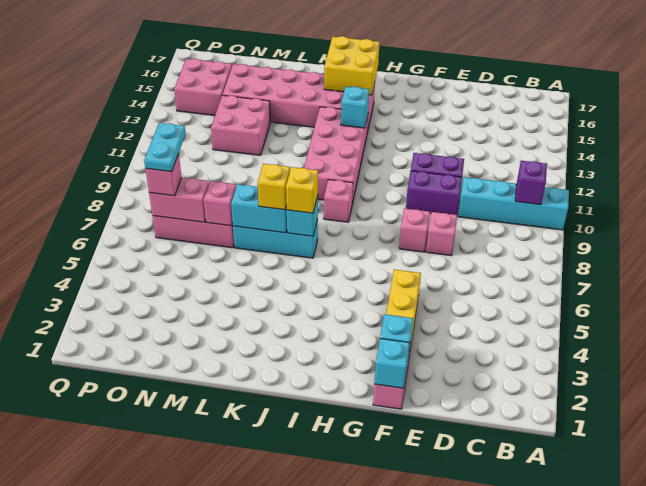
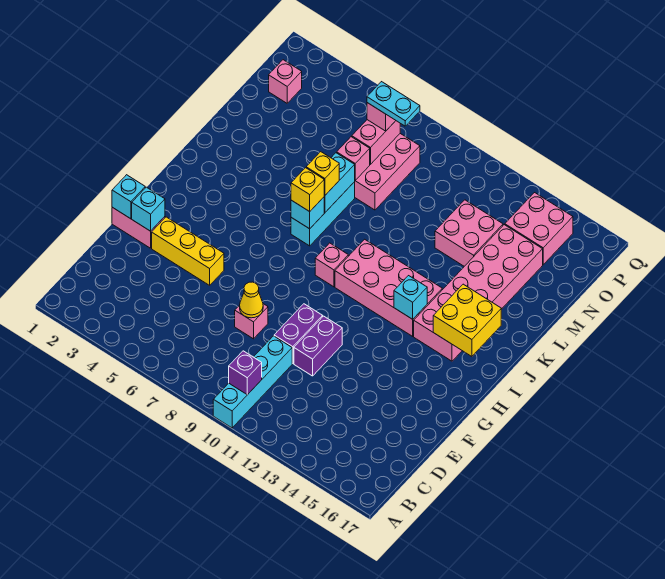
none -> yellow cone E8 level 2
pink brick F8 level 1 -> pink brick O2 level 1

